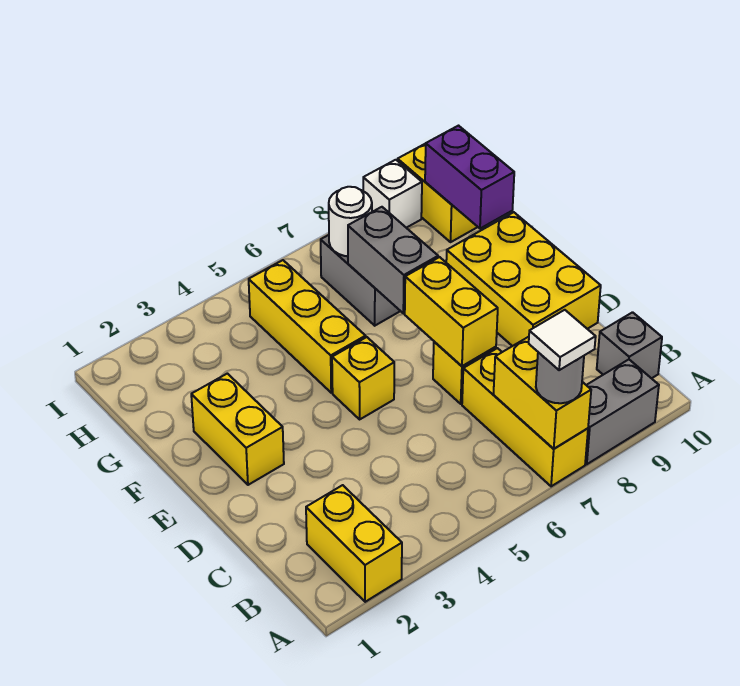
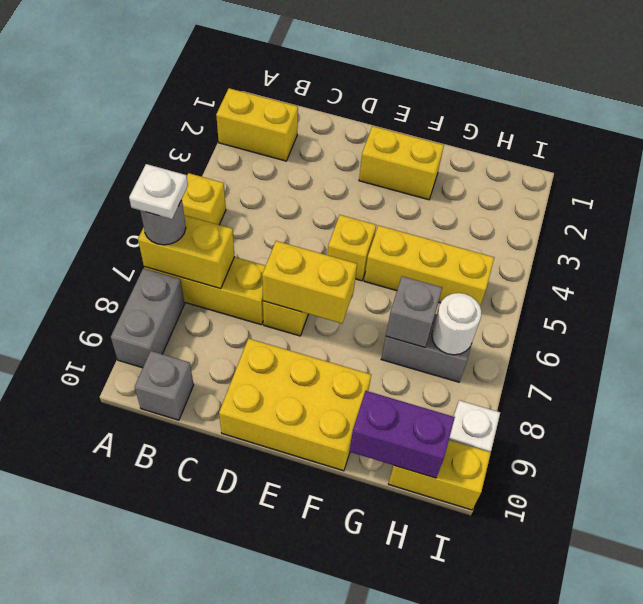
none -> yellow brick A5 level 1
white tile A7 level 4 -> white plate A7 level 4
grey brick F7:G7 level 2 -> grey brick G7 level 2

